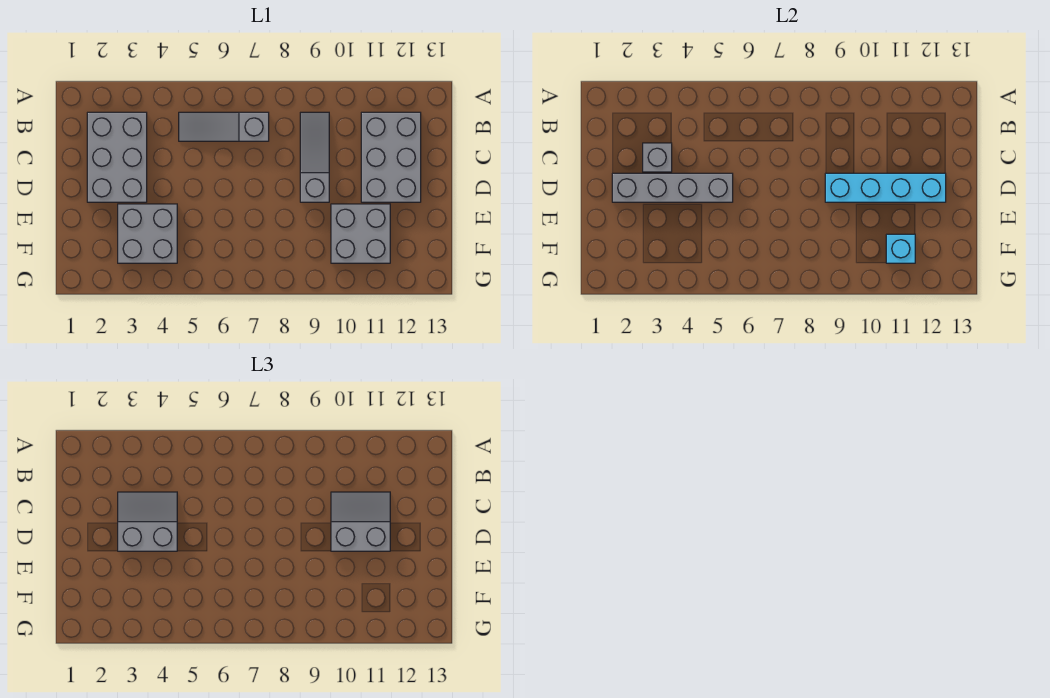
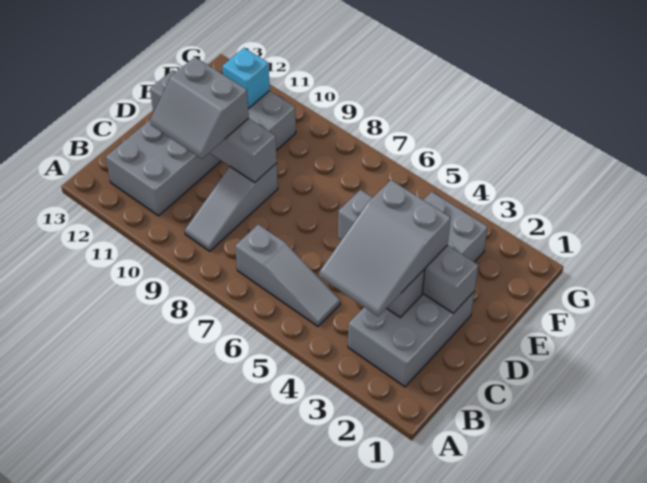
grey slope C3:D4 level 3 top D -> grey slope B3:D4 level 3 top D
cyan brick D9:D12 level 2 -> grey brick D9:D12 level 2

